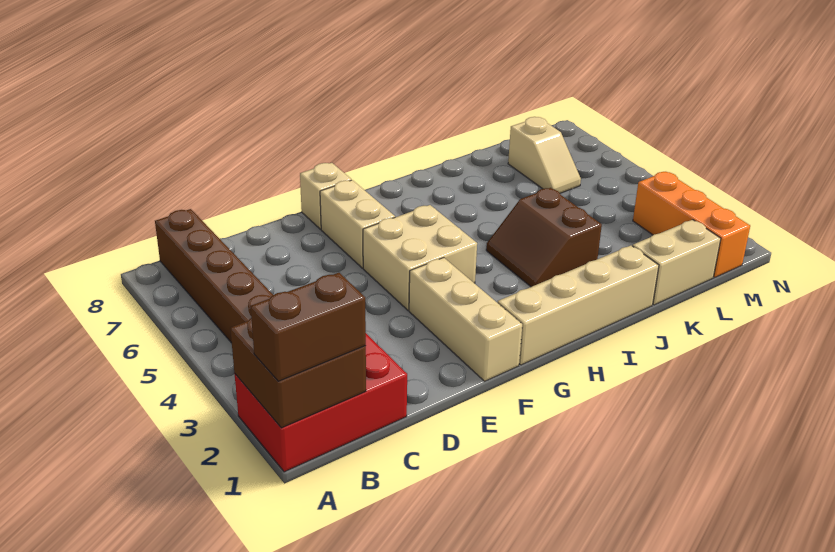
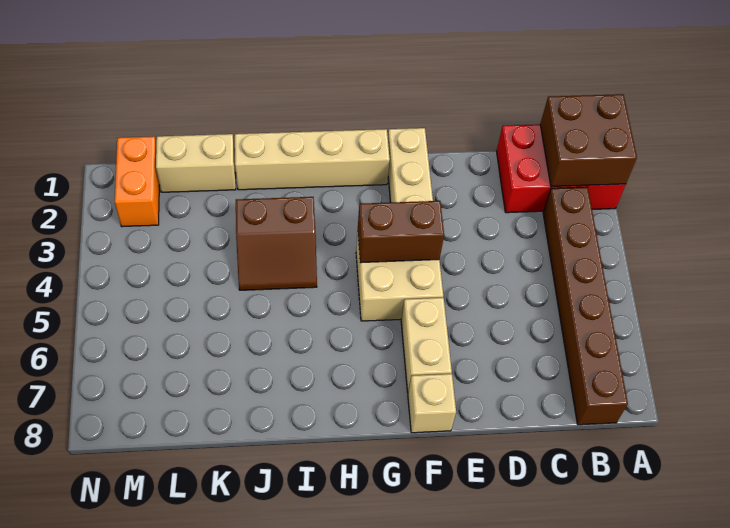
brown brick A1:B1 level 3 -> brown brick F4:G4 level 2
brown slope I3:J4 level 1 top J -> brown slope I3:J4 level 1 top 3
tan slope L6:L7 level 1 top 7 -> none
orange brick M1:M3 level 1 -> orange brick M1:M2 level 1

